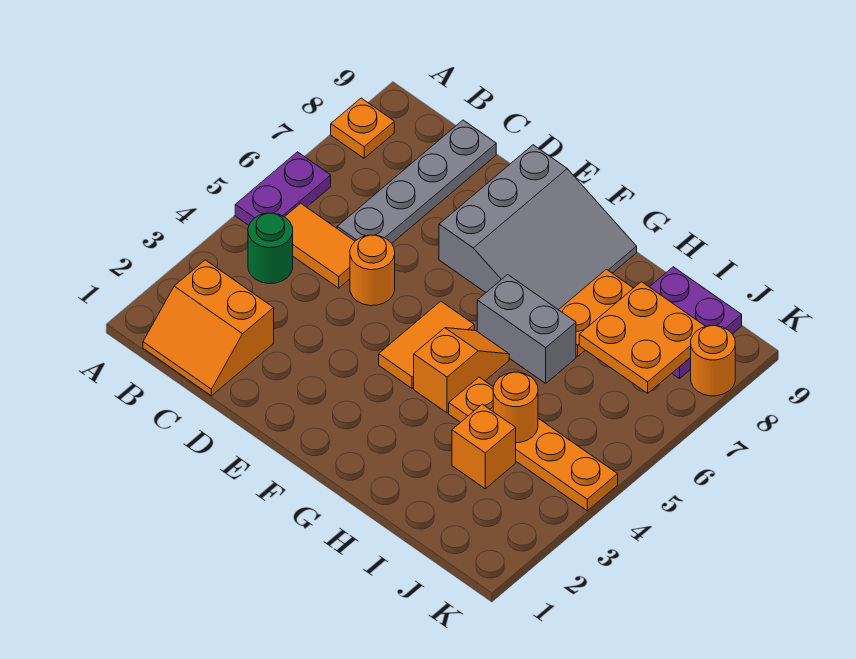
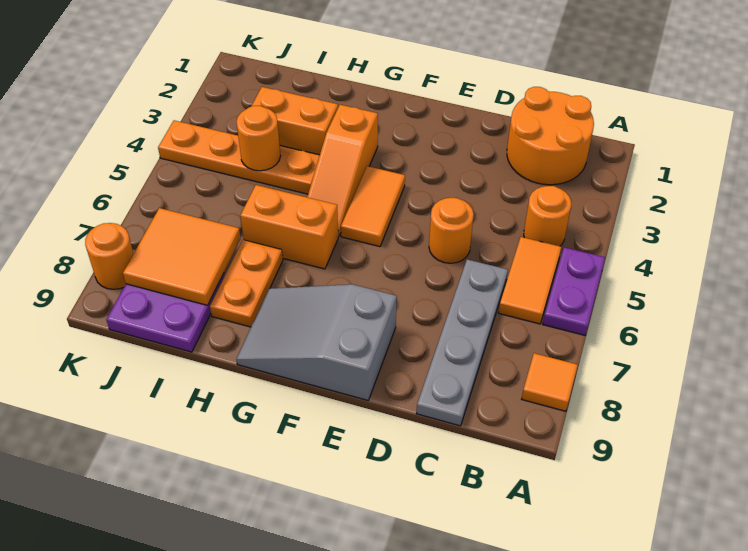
orange plate A8 level 1 -> orange tile A8 level 1
orange slope B1:C2 level 1 top 2 -> orange round brick B1:C2 level 1
green round brick B4 level 1 -> orange round brick B4 level 1
orange tile B5:C5 level 1 -> orange tile B5:B6 level 1
grey slope E7:G9 level 1 top E -> grey slope E8:G9 level 1 top E
orange slope G4:G5 level 1 top 4 -> orange slope G3:G5 level 1 top 3
grey brick G6:H6 level 1 -> orange brick G6:H6 level 1
orange brick I3 level 1 -> orange brick H3:I3 level 1
orange plate I7:J8 level 2 -> orange tile I7:J8 level 2

